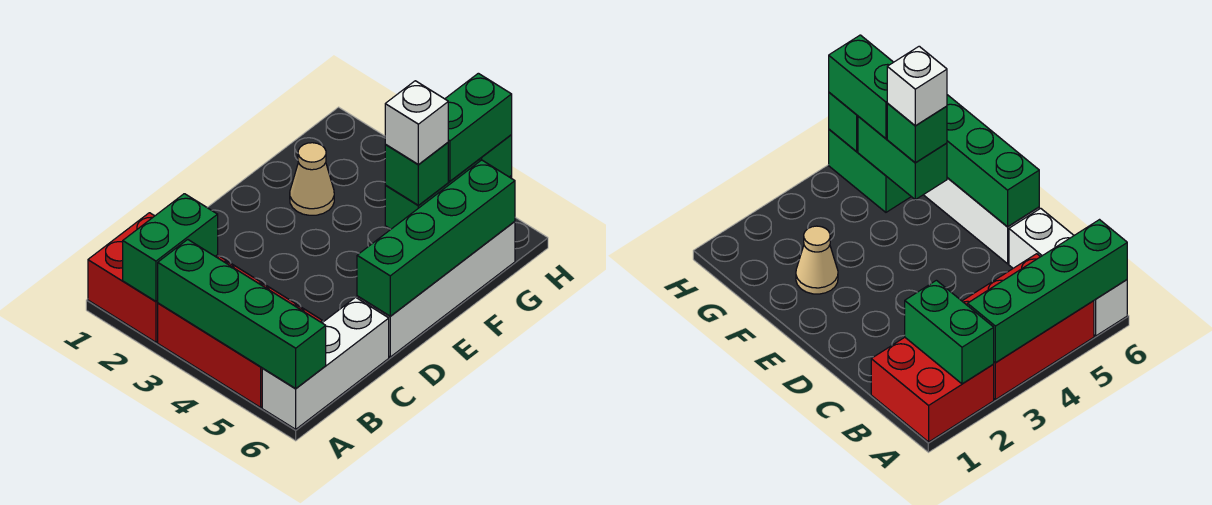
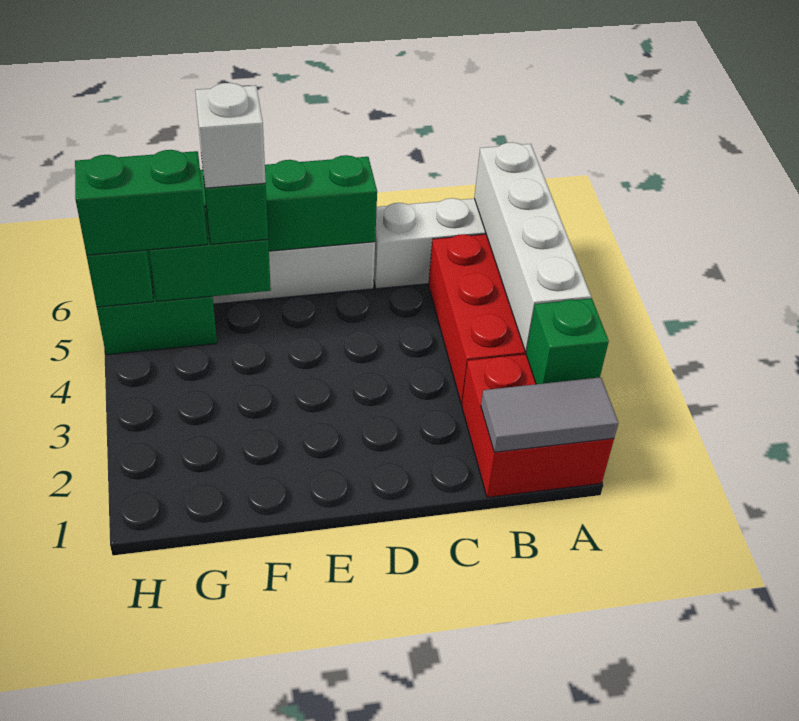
none -> grey tile A1:B1 level 2
green brick A2:B2 level 2 -> green brick A2 level 2
green brick A3:A6 level 2 -> white brick A3:A6 level 2
tan cone F2 level 1 -> none

